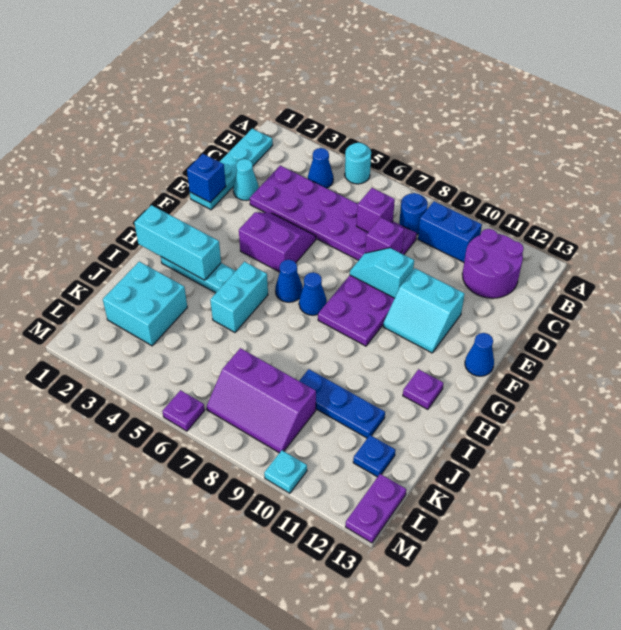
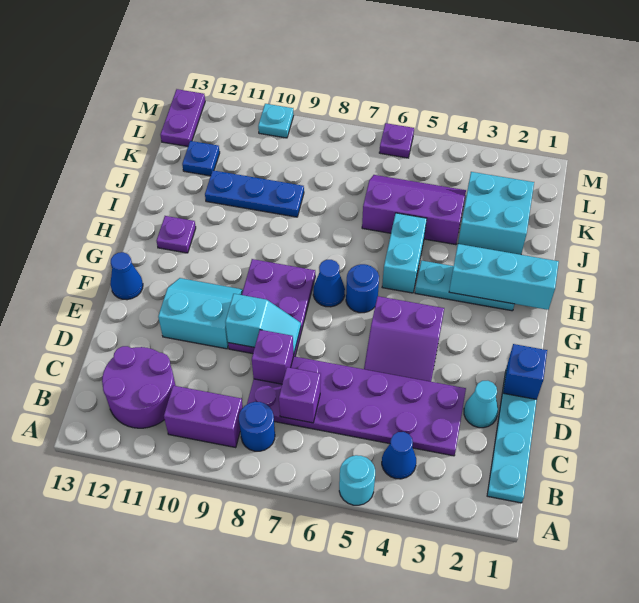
blue brick B9:B10 level 1 -> purple brick B9:B10 level 1
blue cone G6 level 1 -> blue round brick G6 level 1
purple slope K7:L9 level 1 top K -> purple slope J4:K6 level 1 top J

